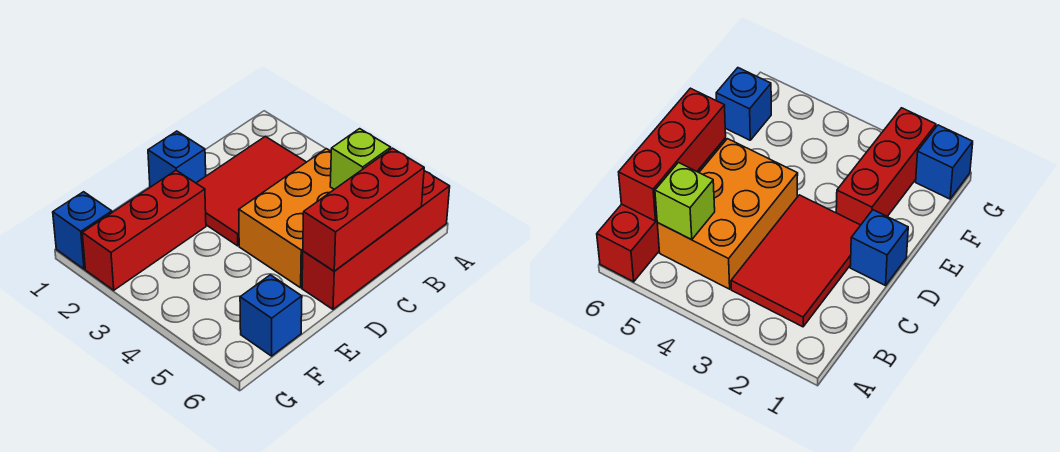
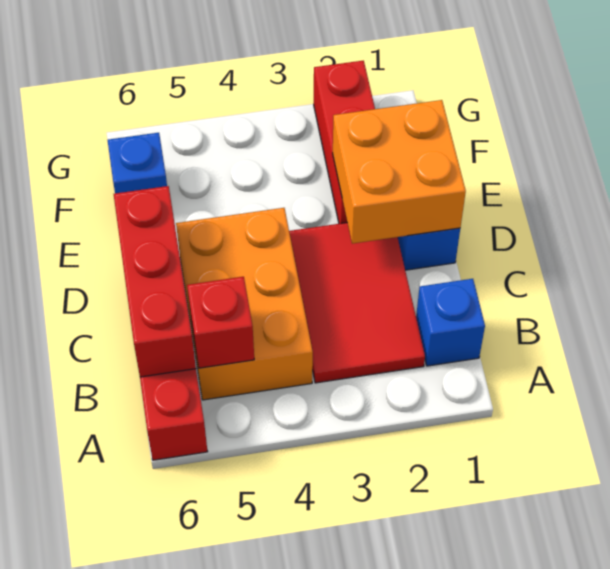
lime brick B5 level 2 -> red brick B5 level 2
none -> orange brick D1:E2 level 2
blue brick G1 level 1 -> blue brick B1 level 1

